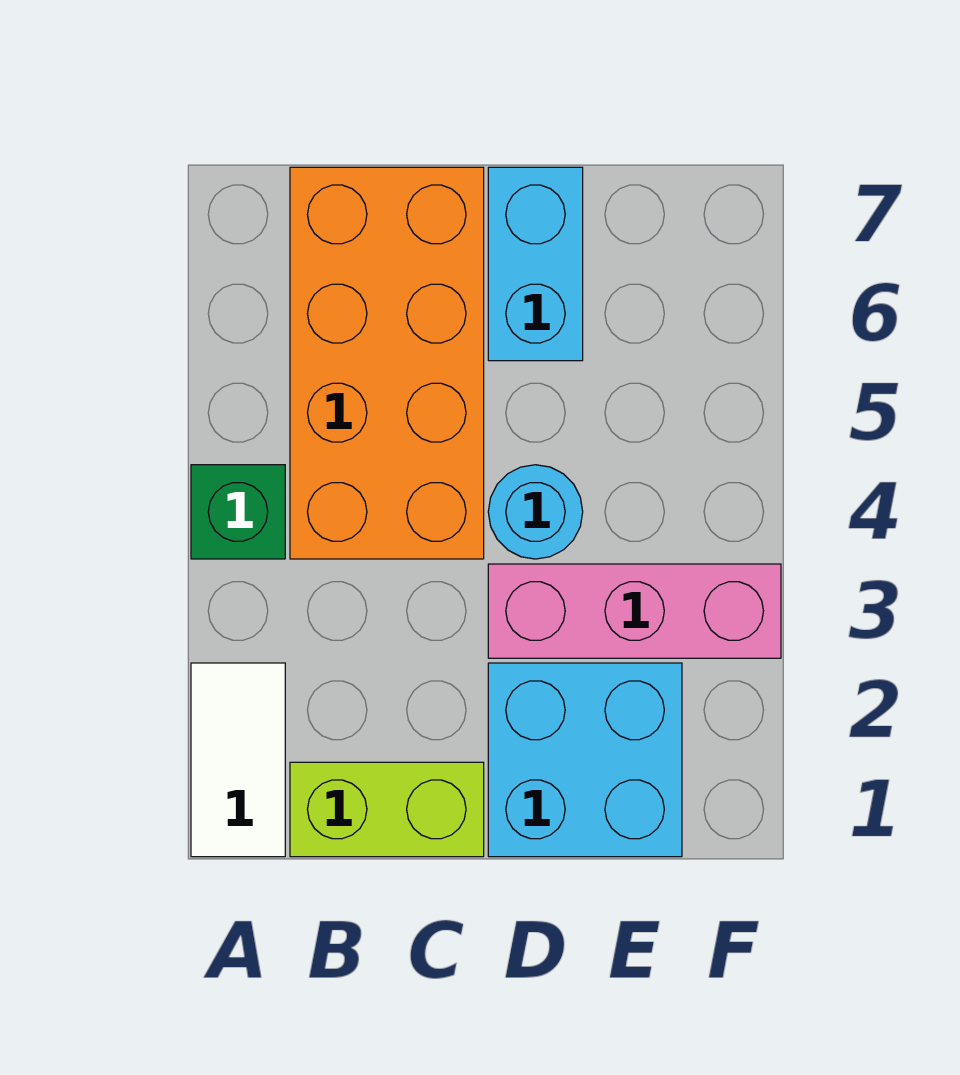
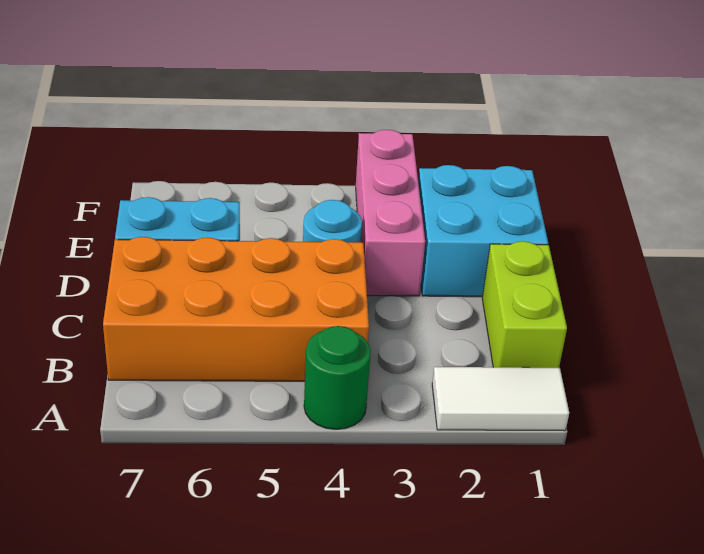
green brick A4 level 1 -> green round brick A4 level 1

